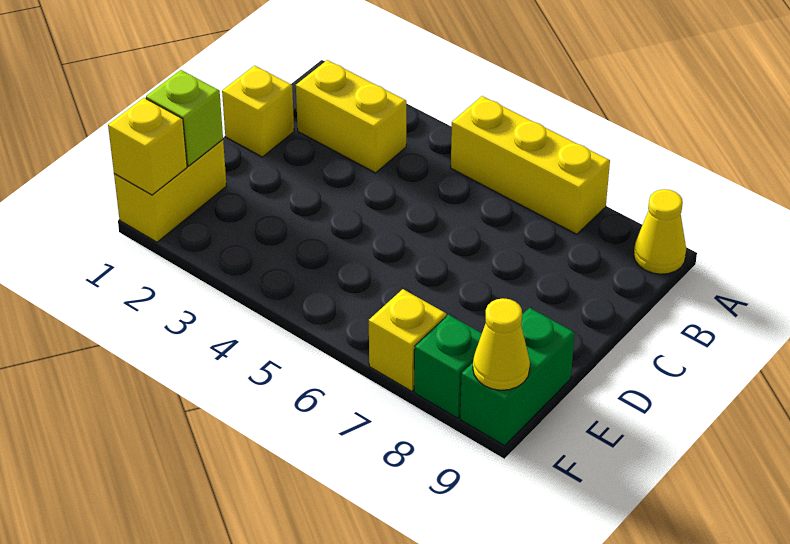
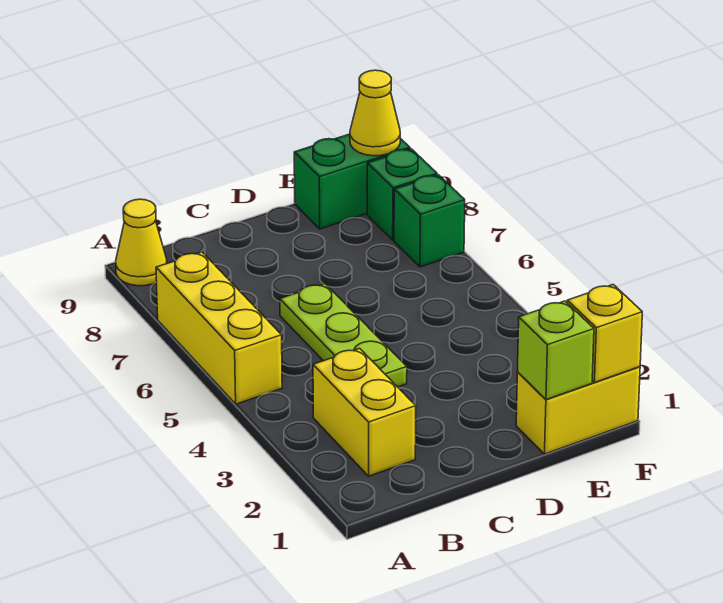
yellow brick C1 level 1 -> none
none -> lime plate C4:C6 level 1
yellow brick F7 level 1 -> green brick F7 level 1

